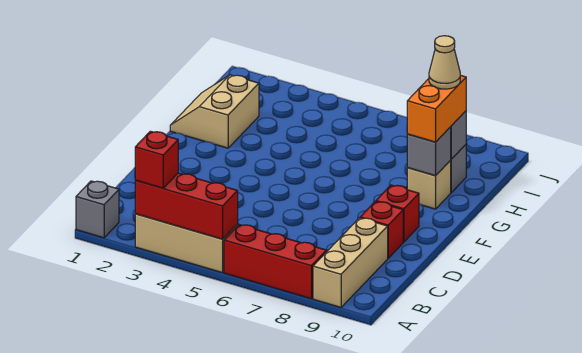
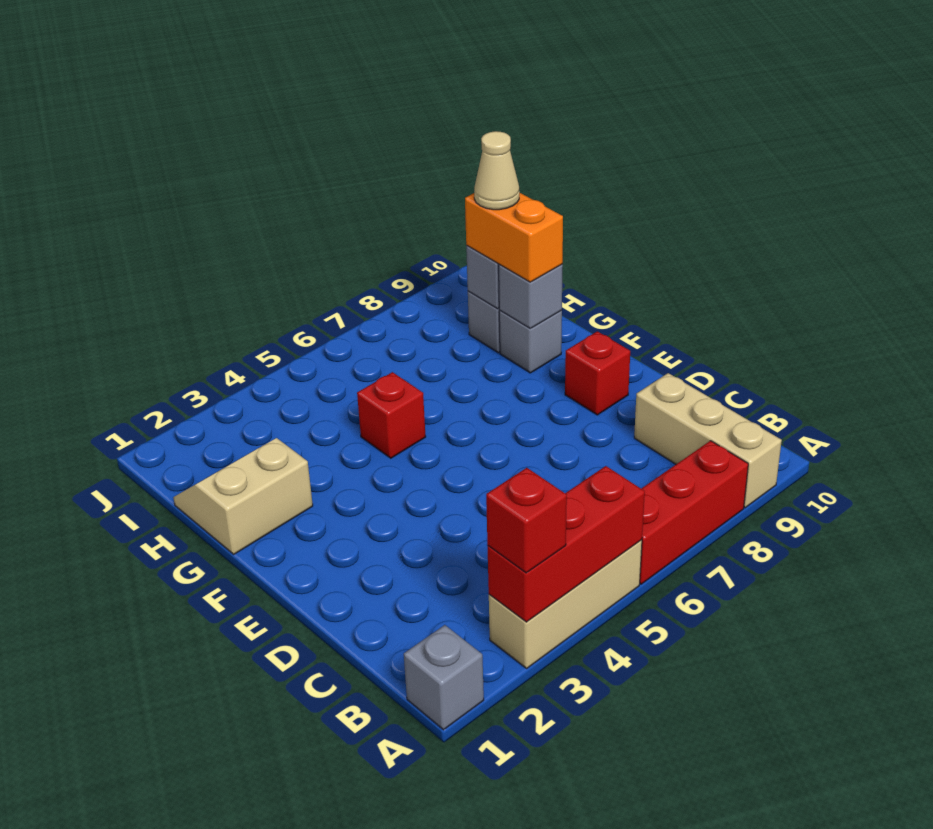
red brick D9 level 1 -> red brick G5 level 1
tan slope G1:H2 level 1 top 2 -> tan slope G1:H2 level 1 top G
tan brick G9 level 1 -> grey brick G9 level 1

